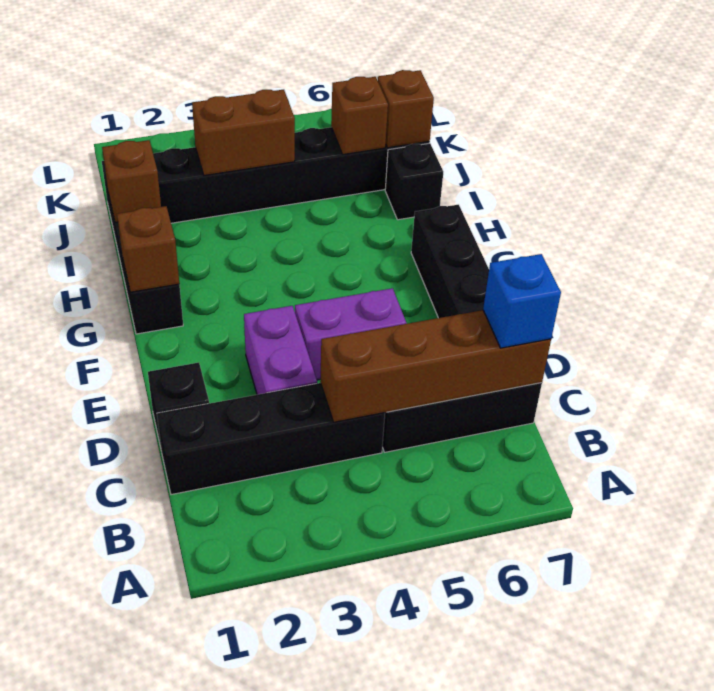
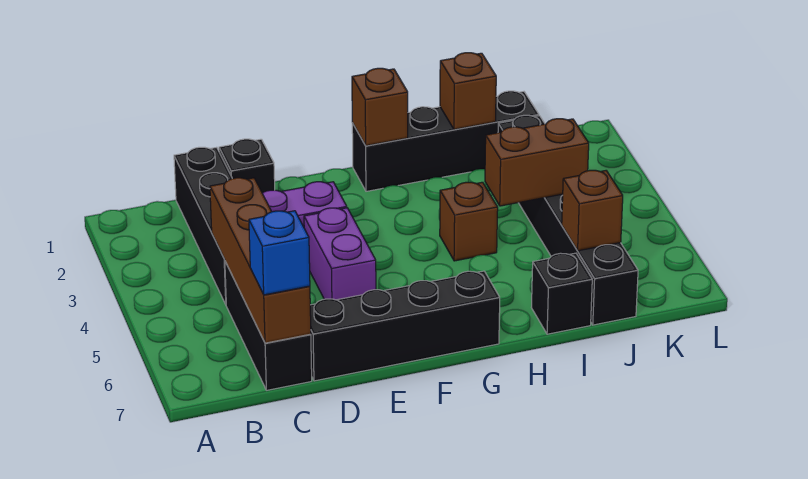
brown brick J3:J4 level 2 -> brown brick I4:J4 level 2
brown brick J7 level 2 -> brown brick H4 level 1

